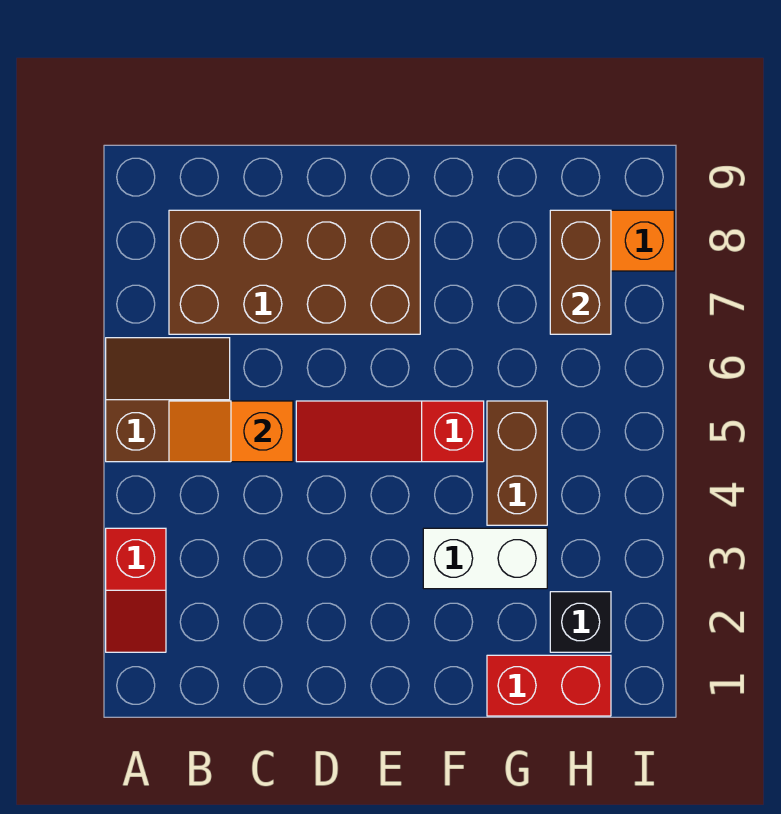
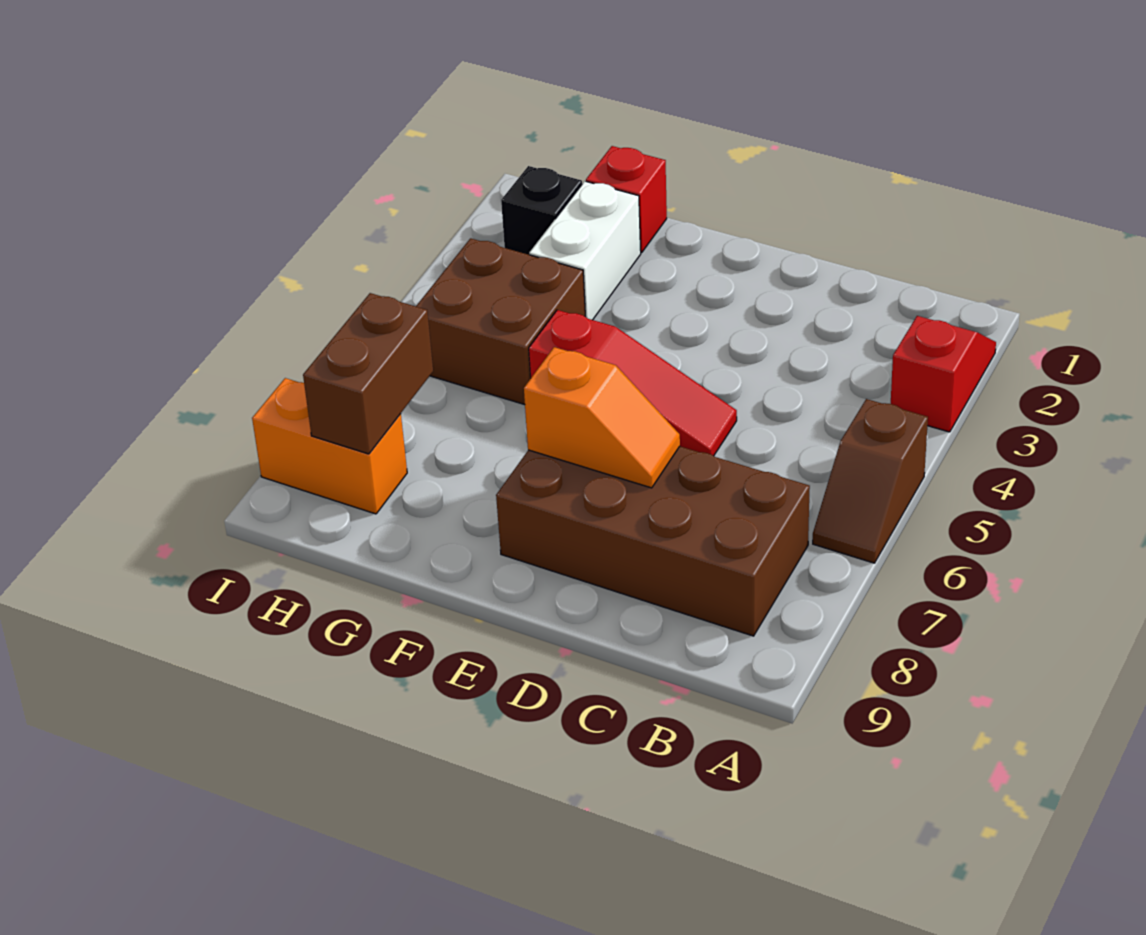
brown slope A5:B6 level 1 top 5 -> brown slope A5:A6 level 1 top 5
orange slope B5:C5 level 2 top C -> orange slope D7:E7 level 2 top E
white brick F3:G3 level 1 -> white brick G2:G3 level 1
red brick G1:H1 level 1 -> red brick G1 level 1
brown brick G4:G5 level 1 -> brown brick G4:H5 level 1

